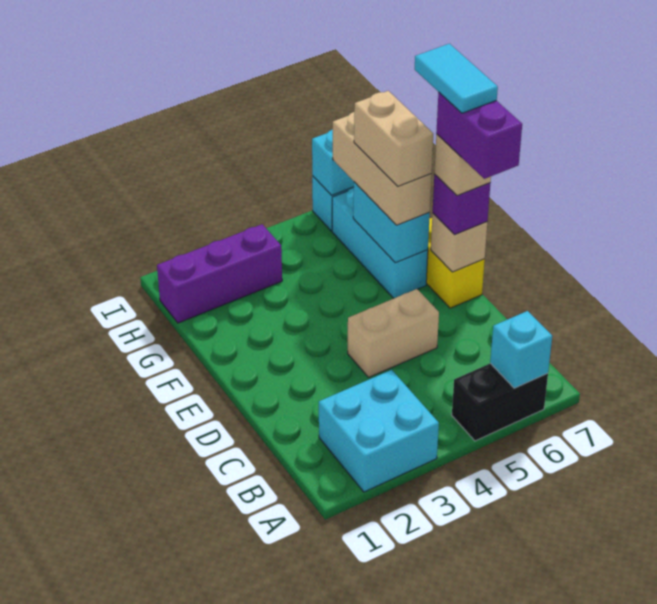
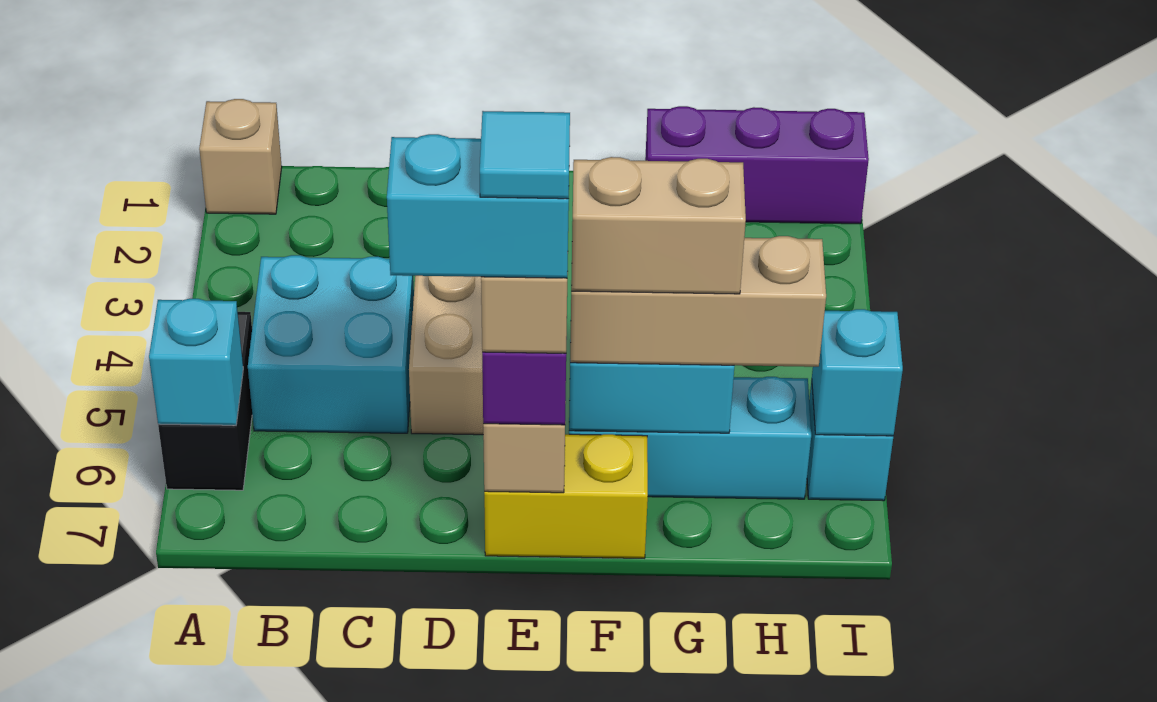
none -> tan brick A1 level 1
cyan brick A2:B3 level 1 -> cyan brick B4:C5 level 1
purple brick D7:E7 level 5 -> cyan brick D7:E7 level 5
cyan tile E7:F7 level 6 -> cyan tile E7 level 6
purple brick H1:H3 level 1 -> purple brick G1:I1 level 1

